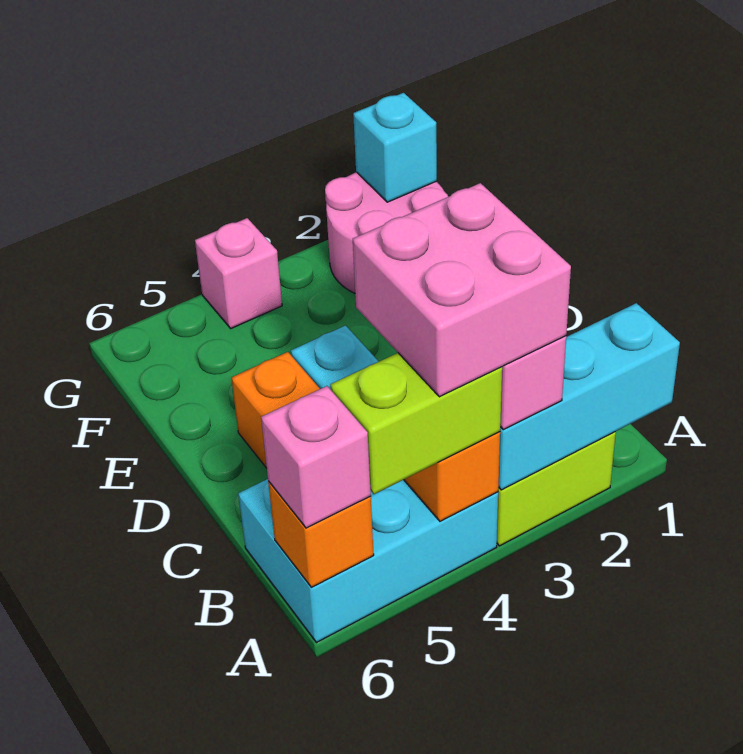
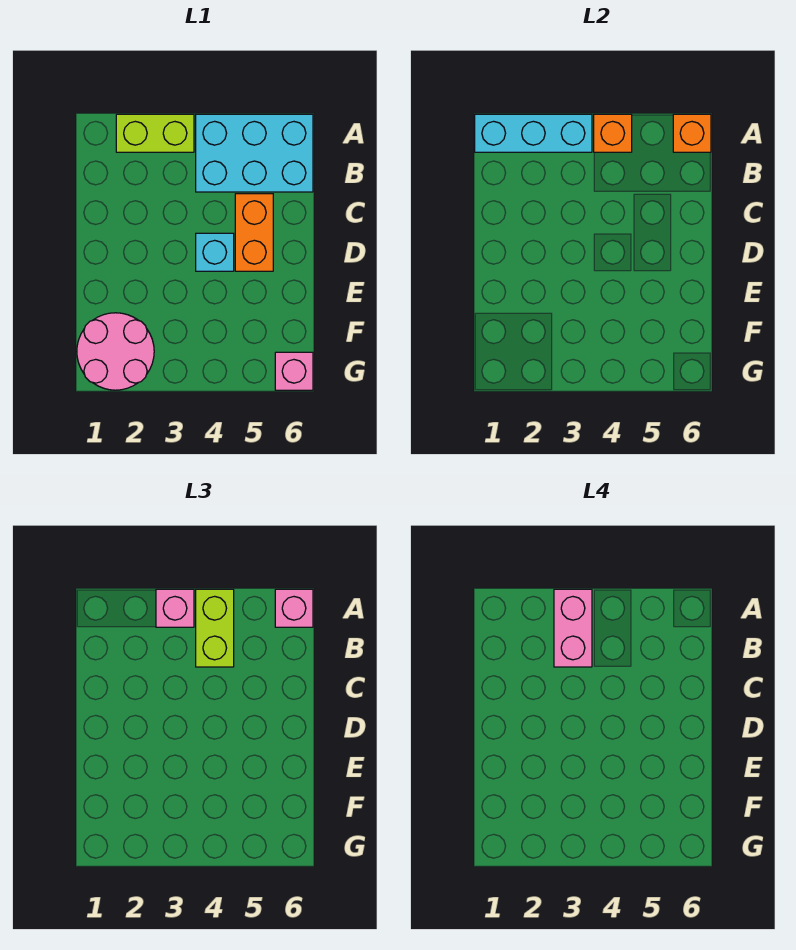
pink brick A3:B4 level 4 -> pink brick A3:B3 level 4
lime brick A4:A5 level 3 -> lime brick A4:B4 level 3
cyan brick G1 level 2 -> none
pink brick G4 level 1 -> pink brick G6 level 1

